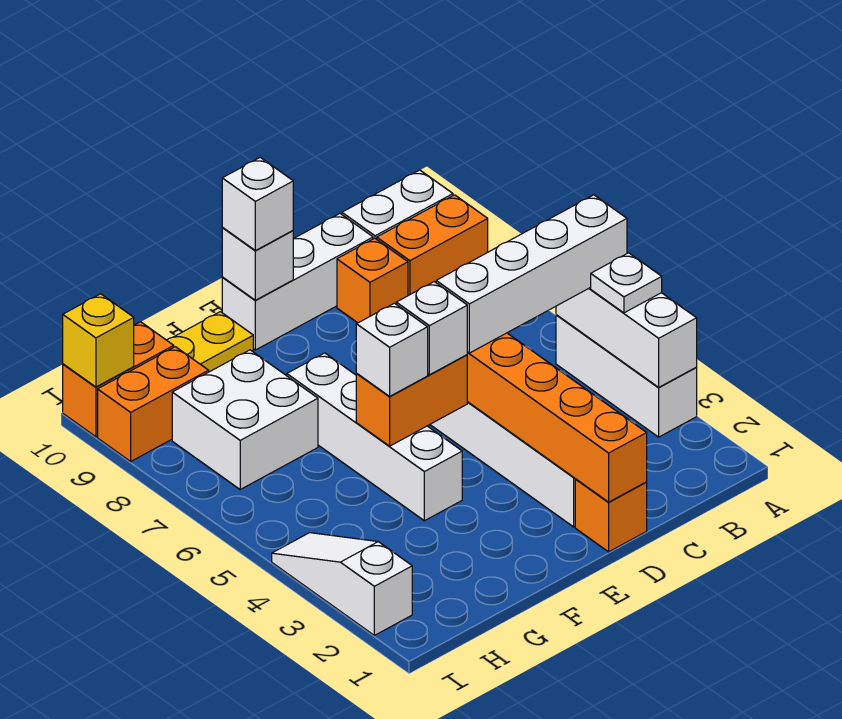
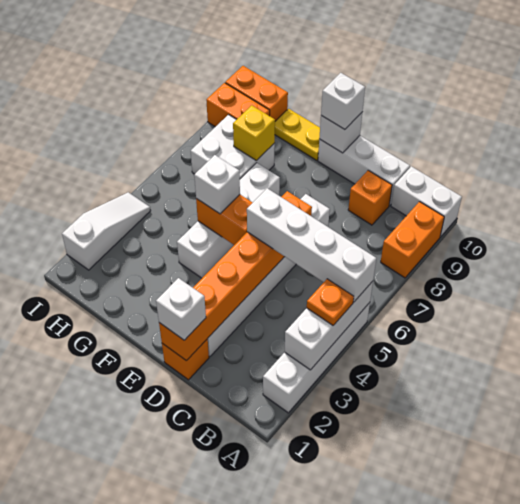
white brick A3:A5 level 1 -> white brick A2:A5 level 1
white plate A4 level 3 -> orange plate A4 level 3
orange brick A9:B9 level 1 -> orange brick A8:A9 level 1
white brick E5 level 3 -> white brick D1 level 3
yellow brick I10 level 2 -> yellow brick G8 level 2

